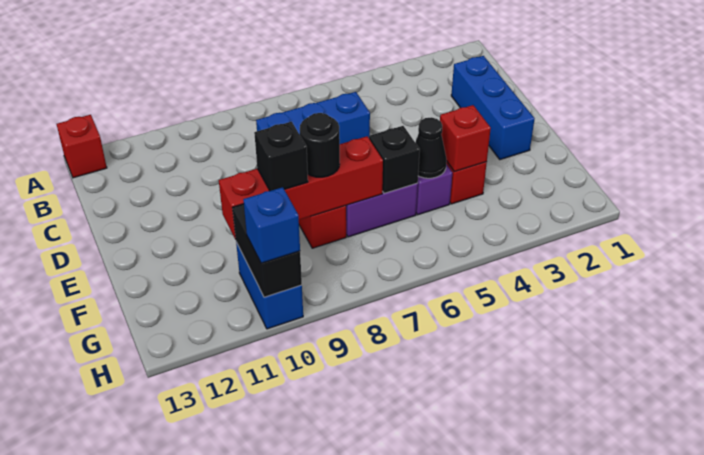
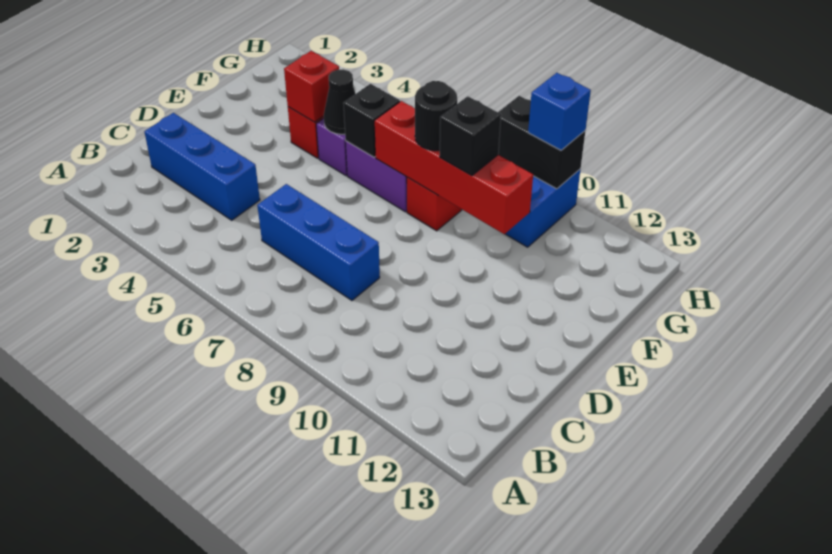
red brick A13 level 1 -> none
blue brick C2:E2 level 1 -> blue brick C2:C4 level 1
black brick G10:H10 level 2 -> black brick H9:H10 level 2

